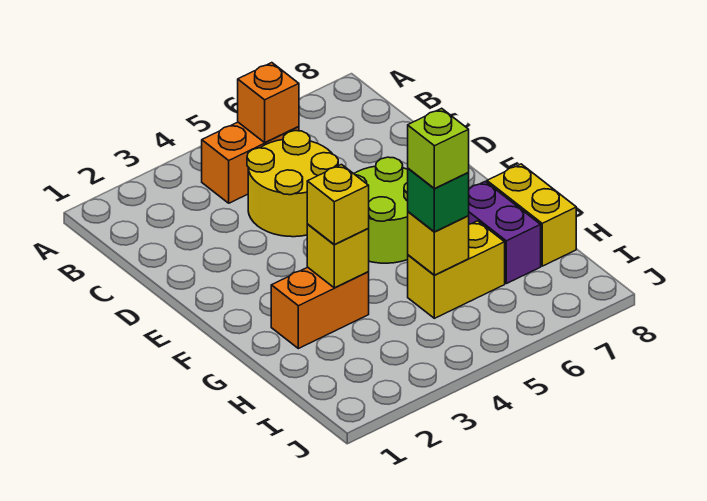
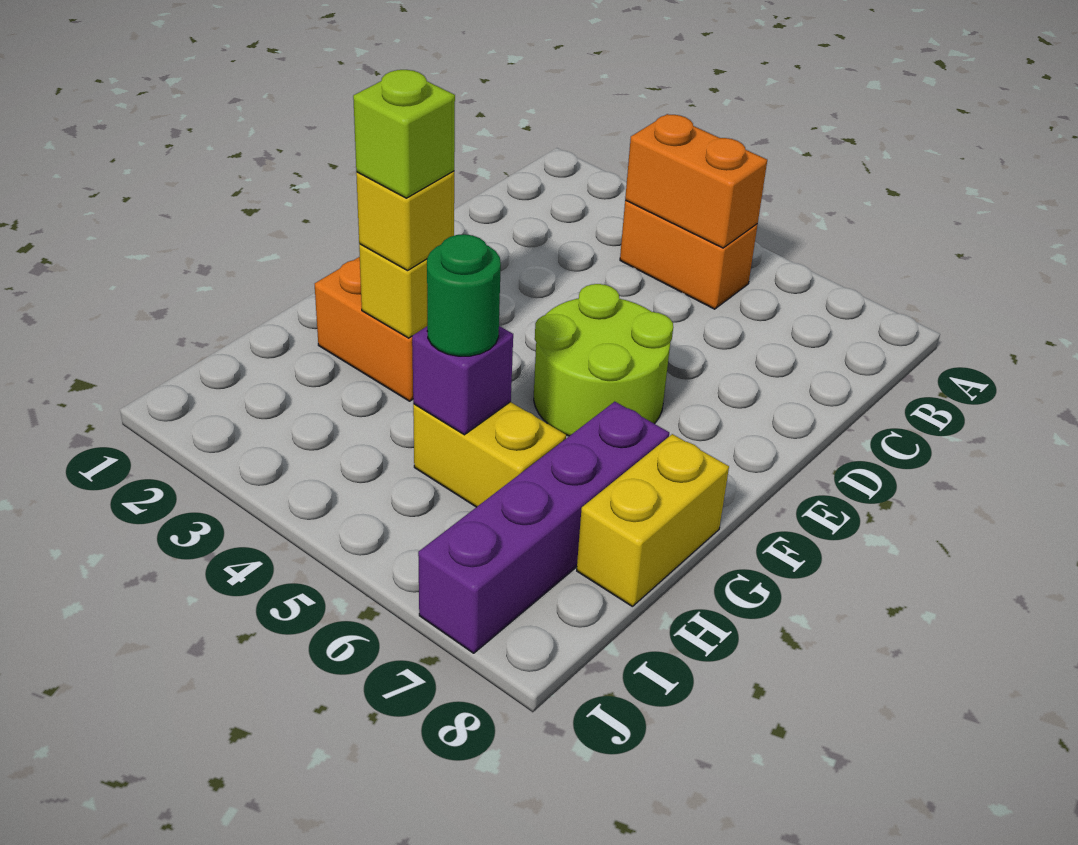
orange brick B5 level 2 -> orange brick B4:B5 level 2
yellow round brick C4:D5 level 1 -> none
purple brick G7:H7 level 1 -> purple brick G7:J7 level 1
yellow brick H5 level 2 -> purple brick H5 level 2
green brick H5 level 3 -> green round brick H5 level 3
lime brick H5 level 4 -> lime brick G3 level 4

